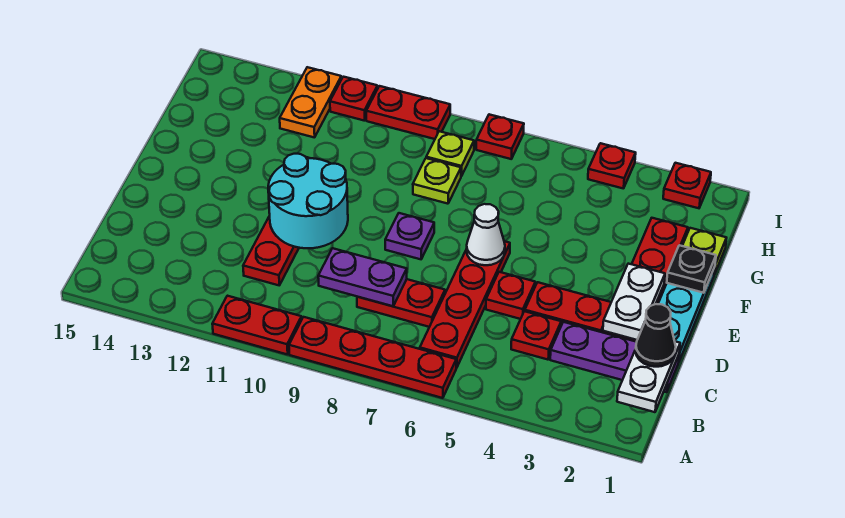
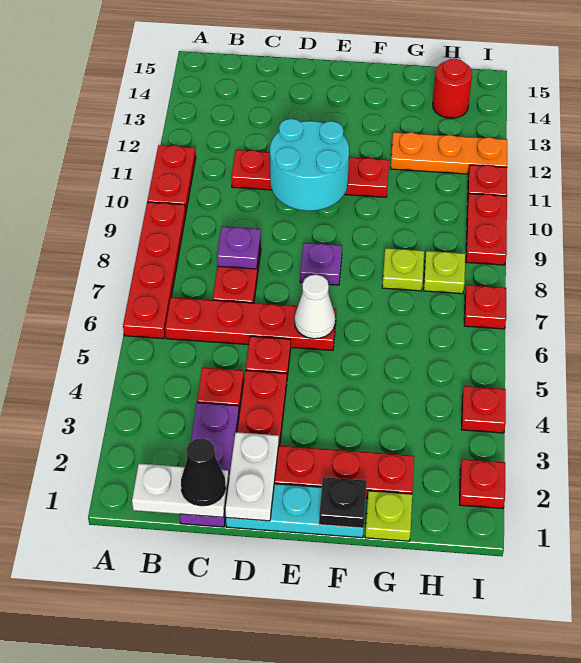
purple plate C8:C9 level 2 -> purple plate C8 level 2
white plate D2:E2 level 2 -> white plate D1:D2 level 2
orange plate H12:I12 level 1 -> orange plate G12:I12 level 1
none -> red round brick H14 level 1

